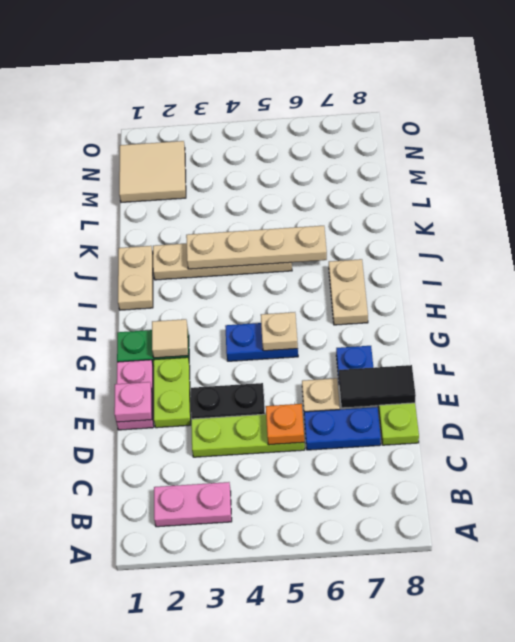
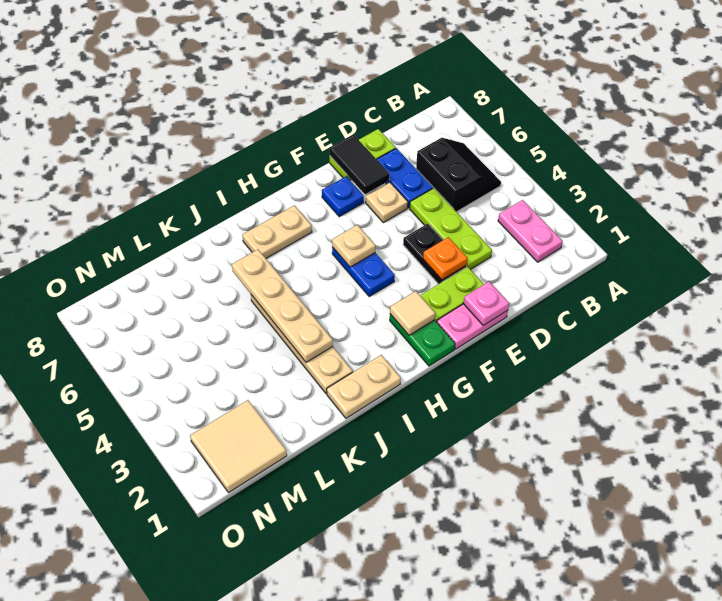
none -> black slope B5:C6 level 1 top C
orange plate D5 level 2 -> orange plate E3 level 2

